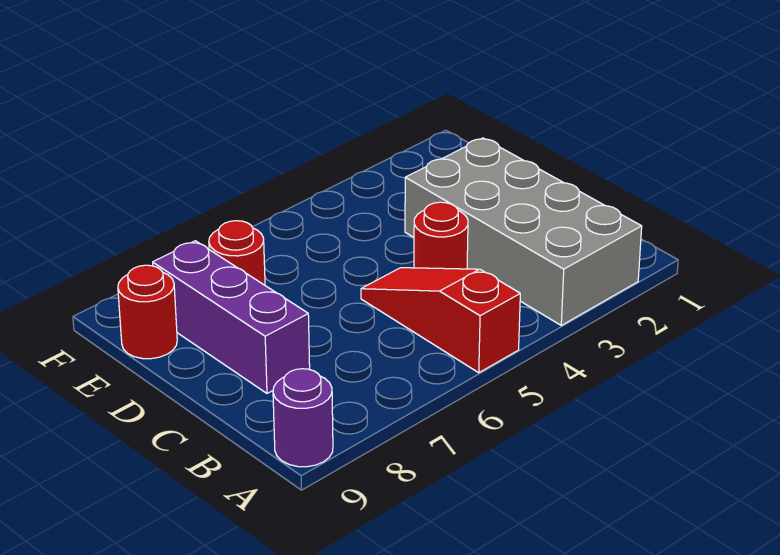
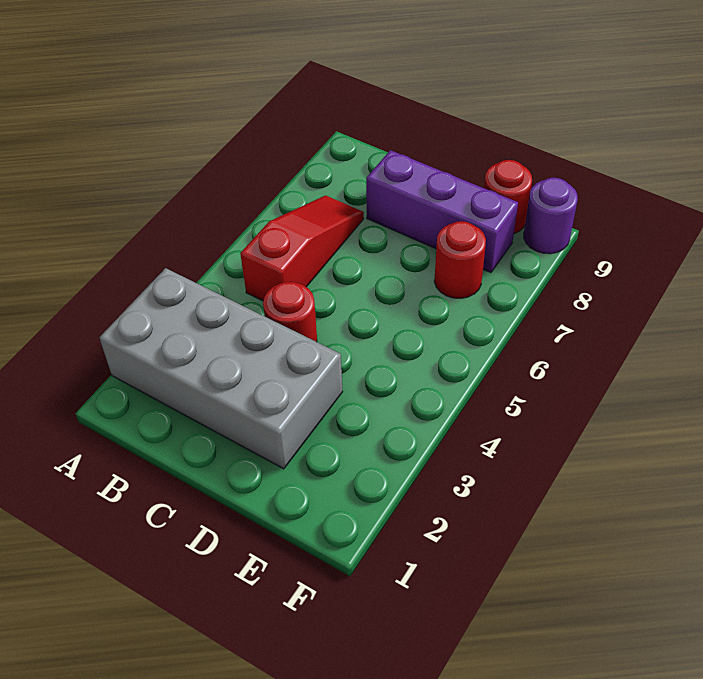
red slope A5:C5 level 1 top A -> red slope B5:B7 level 1 top 5
purple round brick A9 level 1 -> purple round brick F9 level 1

